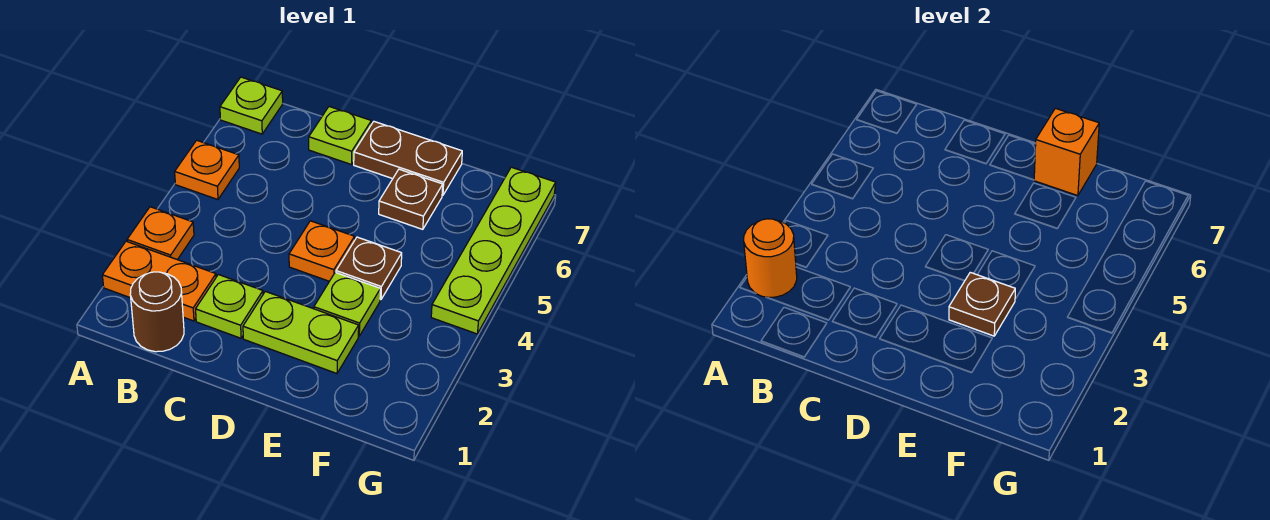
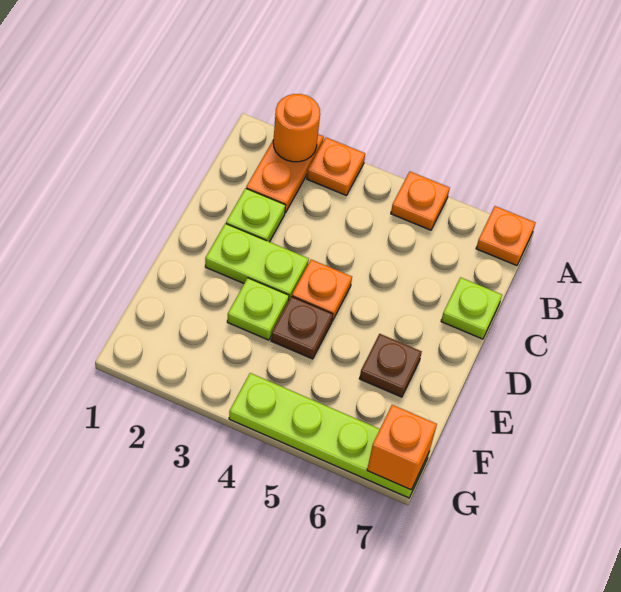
lime plate A7 level 1 -> orange plate A7 level 1
brown round brick B1 level 1 -> none
lime plate D2:E2 level 1 -> lime plate D2:D3 level 1
brown plate D7:E7 level 1 -> none
brown plate E3 level 2 -> none
orange brick E7 level 2 -> orange brick G7 level 2

